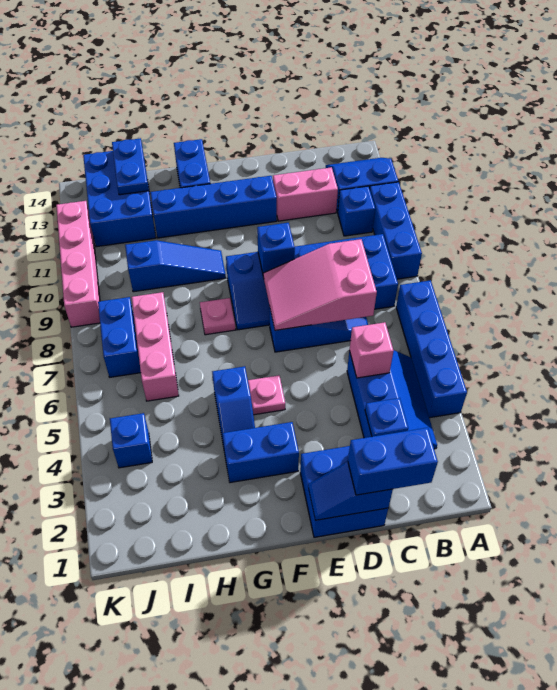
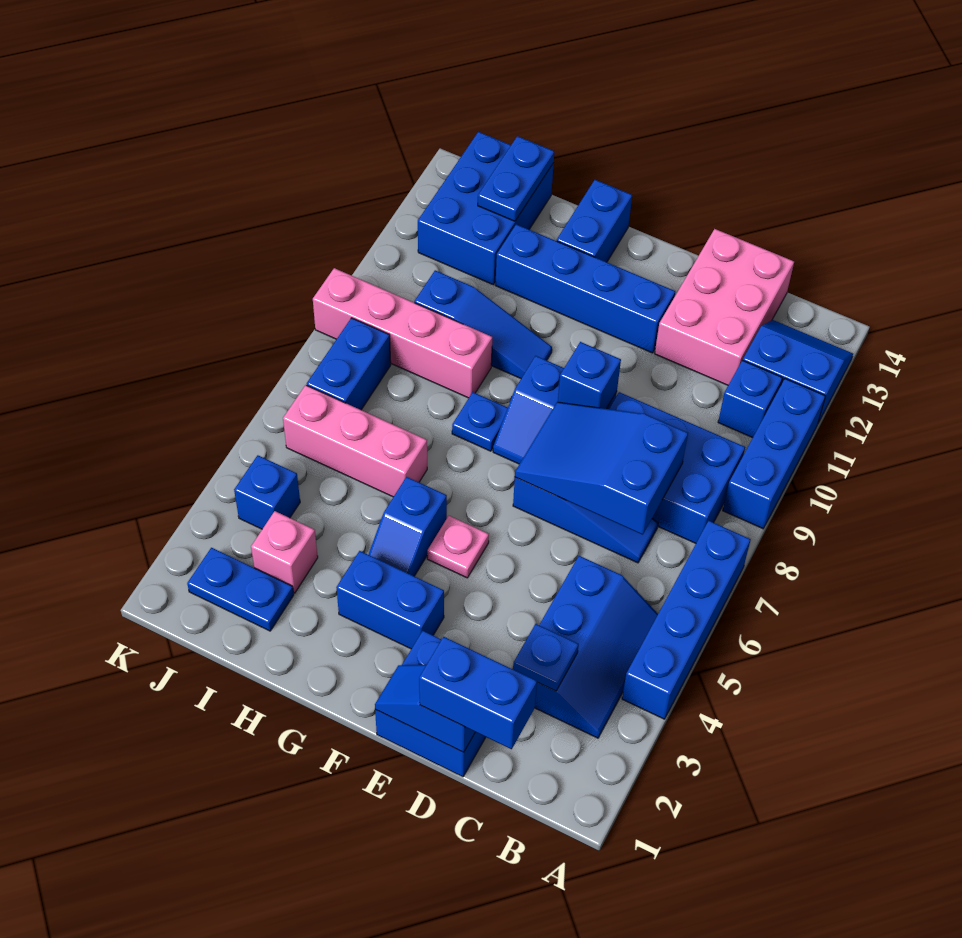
pink brick C5 level 2 -> pink brick I3 level 1
pink slope C7:E8 level 2 top C -> blue slope C7:E8 level 2 top C
pink brick C12:D12 level 1 -> pink brick C12:D14 level 1
pink plate G8 level 1 -> blue plate G8 level 1
none -> blue plate I2:J2 level 1
pink brick I6:I8 level 1 -> pink brick H6:J6 level 1
pink brick K9:K12 level 1 -> pink brick H9:K9 level 1

